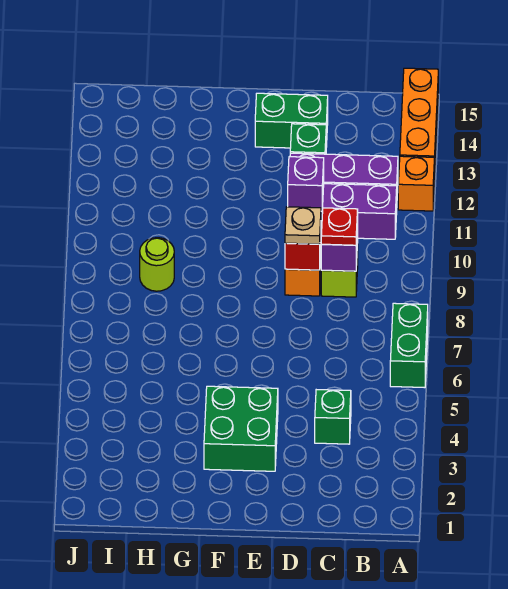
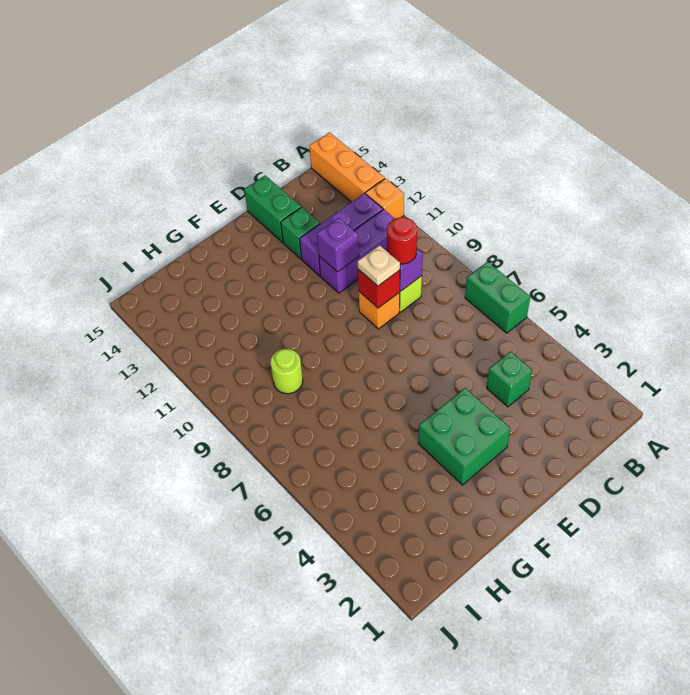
red plate C9 level 3 -> red round brick C9 level 3
green brick D14:E14 level 1 -> green brick D14:D15 level 1

